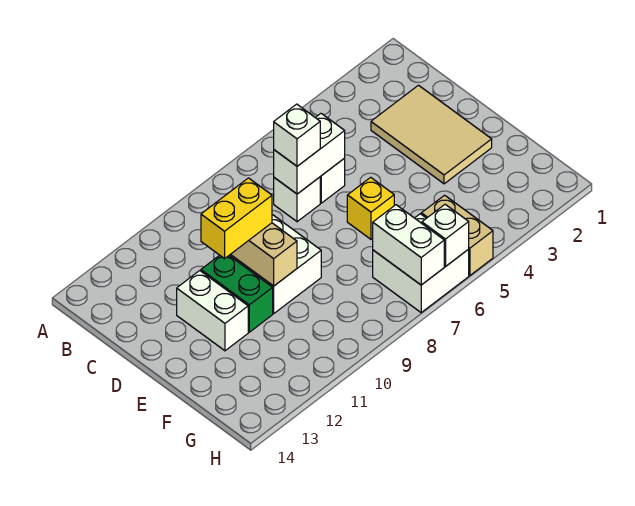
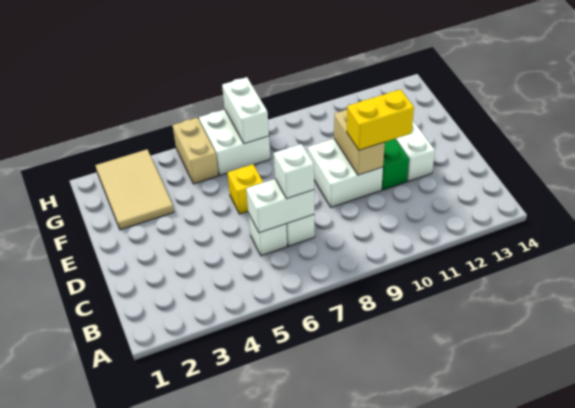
tan tile C2:E3 level 1 -> tan tile F2:H3 level 1
white brick H6 level 2 -> none

